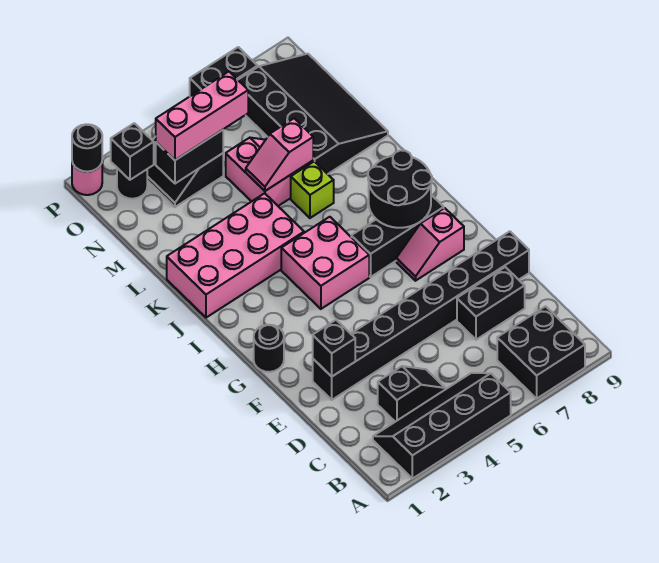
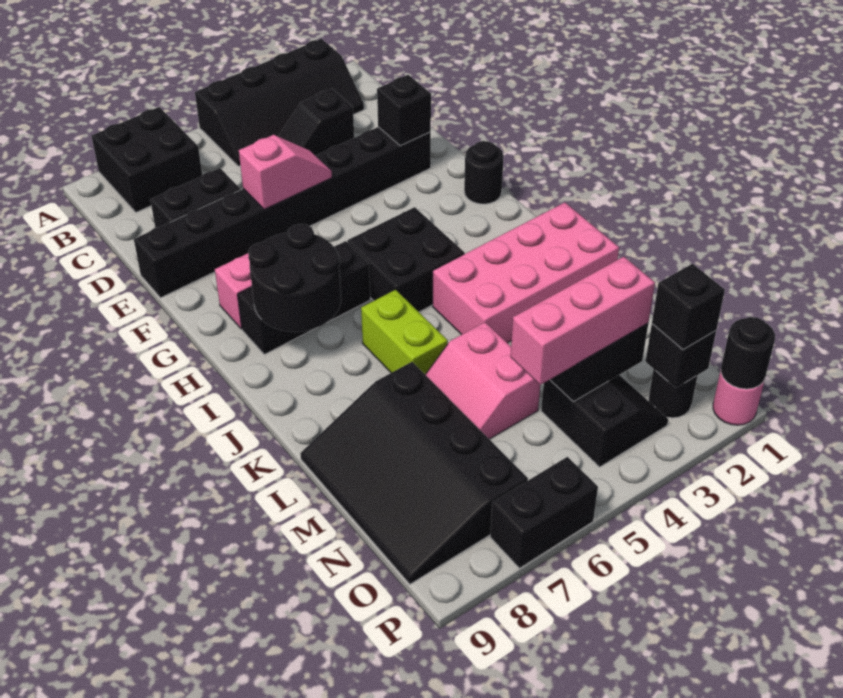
pink brick H4:I5 level 1 -> black brick H4:I5 level 1
lime brick K6 level 1 -> lime brick J6:K6 level 1
pink slope L5:L6 level 2 top 6 -> pink slope E5:E6 level 2 top 6
none -> black brick O2 level 3

